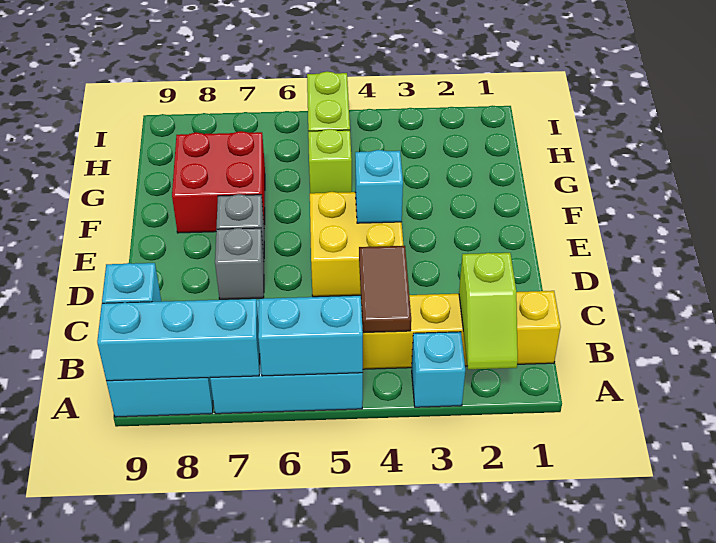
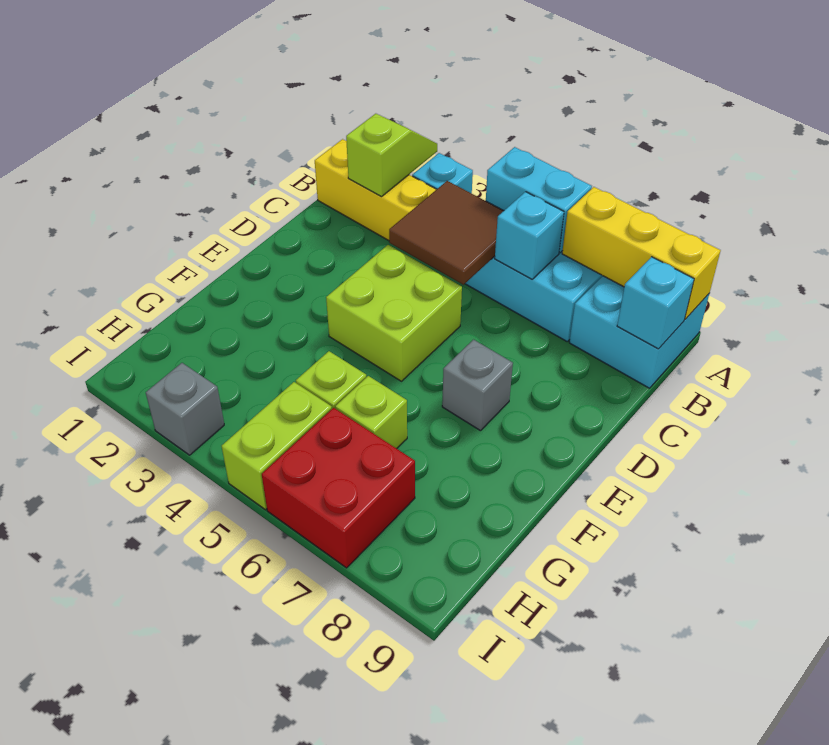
cyan brick A7:A9 level 2 -> yellow brick A7:A9 level 2
brown tile B4:C4 level 2 -> brown tile B4:C5 level 2
yellow brick D4:E5 level 1 -> lime brick D4:E5 level 1
grey brick D7 level 1 -> grey brick I3 level 1
cyan brick E4 level 2 -> cyan brick B6 level 2
red brick F7:G8 level 1 -> red brick H6:I7 level 1
none -> lime brick G6 level 1

